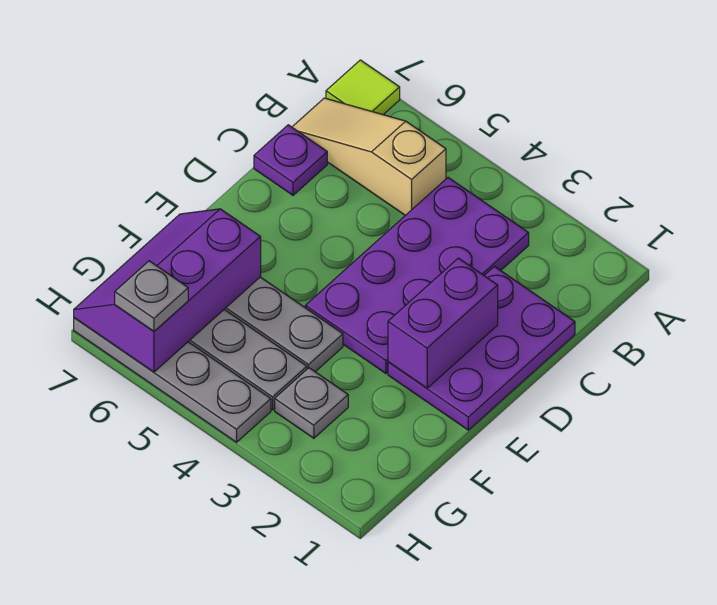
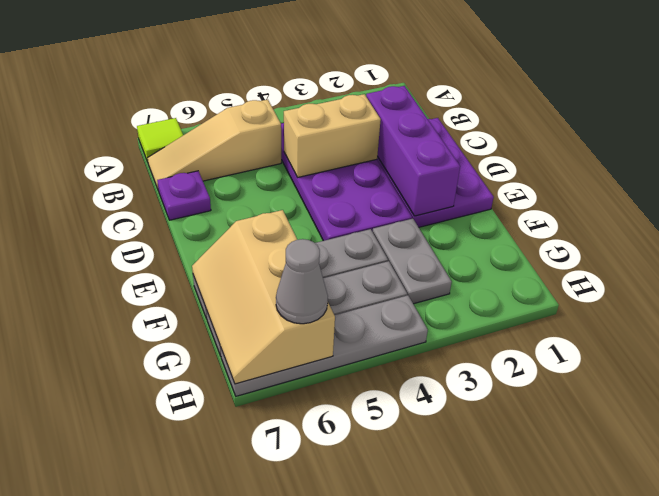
none -> tan brick C3:C4 level 2
purple brick D2:E2 level 2 -> purple brick C2:E2 level 2
purple slope F6:H7 level 2 top 6 -> tan slope F6:H7 level 2 top 6
grey plate G3 level 1 -> grey plate F3:G3 level 1
grey plate H6 level 3 -> grey cone H6 level 3

